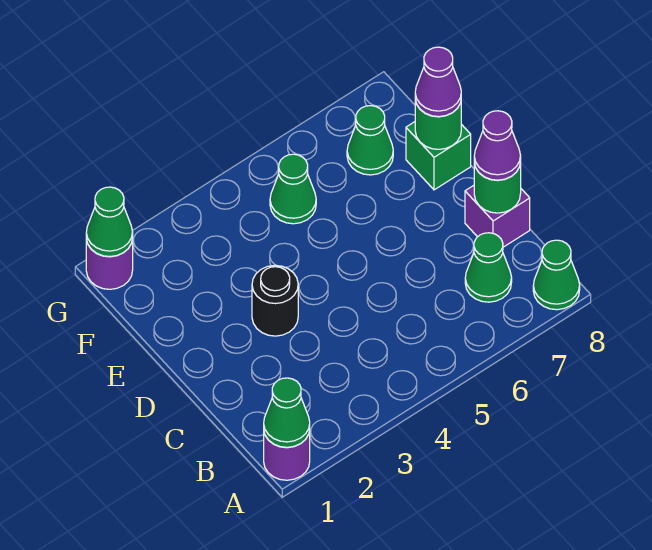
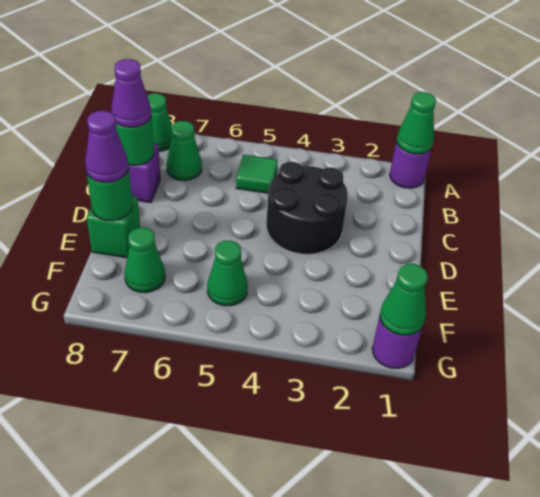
none -> green tile B5 level 1
black round brick D3 level 1 -> black round brick C3:D4 level 1

